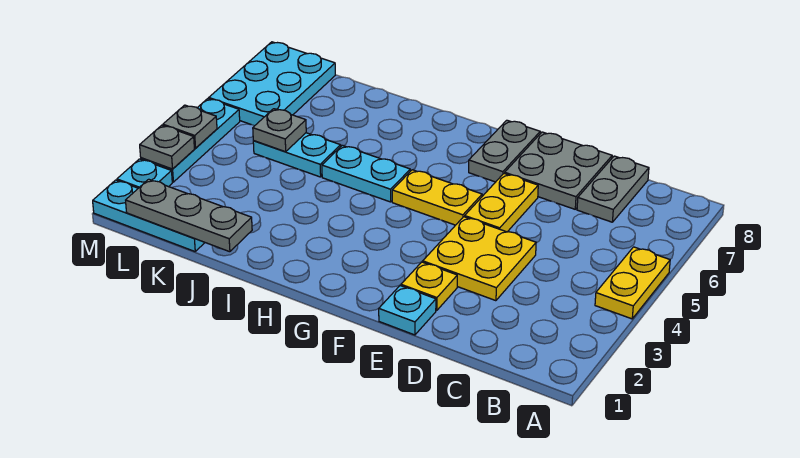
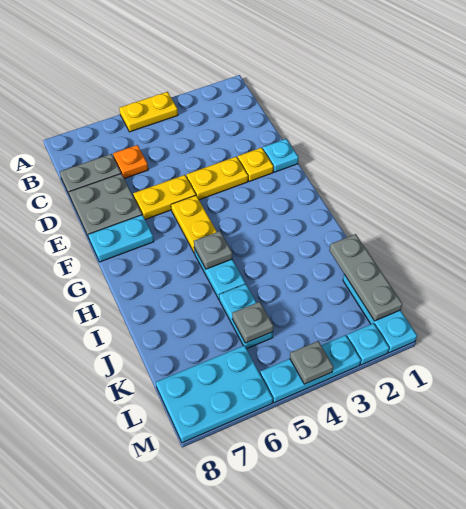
none -> orange plate C6 level 1
yellow plate D3:E4 level 1 -> yellow plate E3:E4 level 1
grey plate F7:F8 level 1 -> cyan plate F7:F8 level 1
grey plate M3 level 2 -> grey plate H5 level 2

